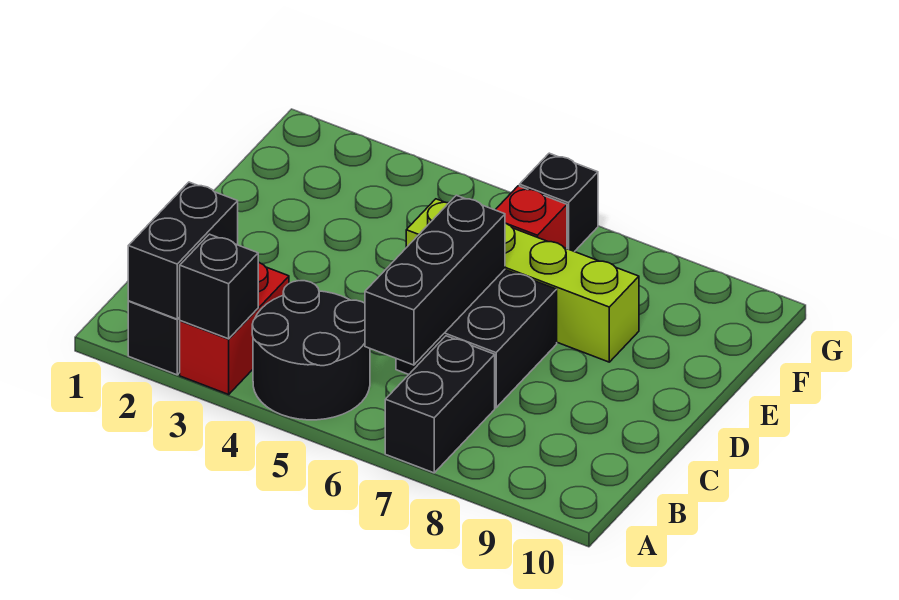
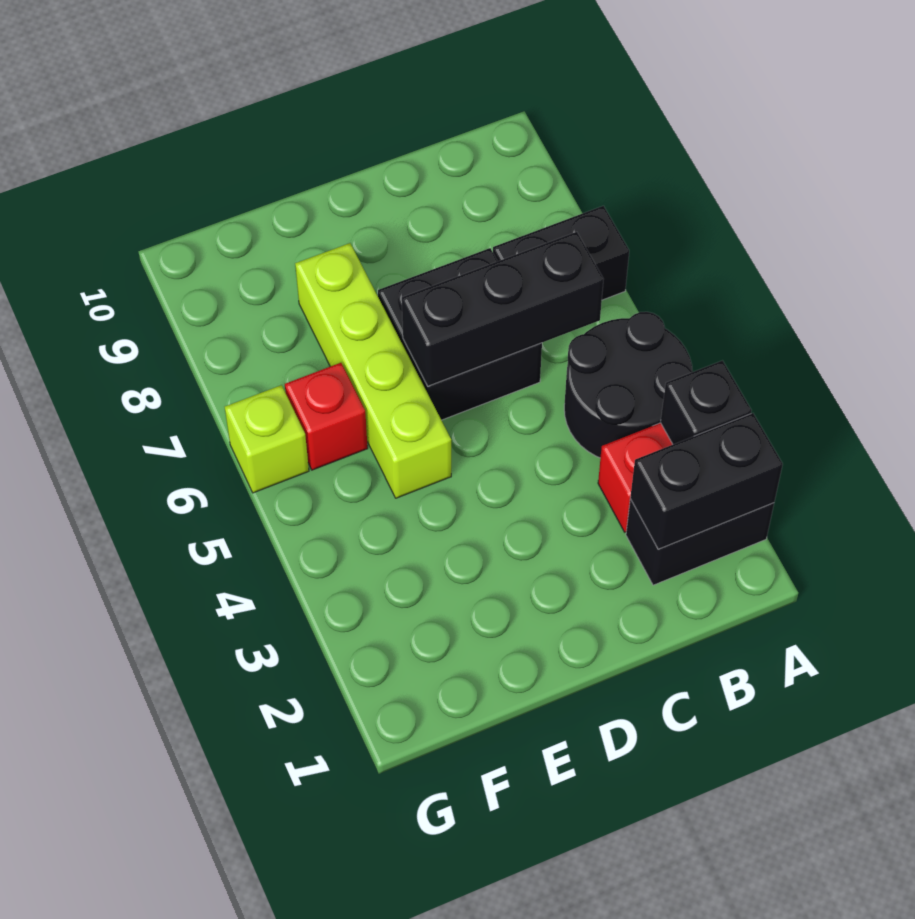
black brick G6 level 1 -> lime brick G6 level 1

